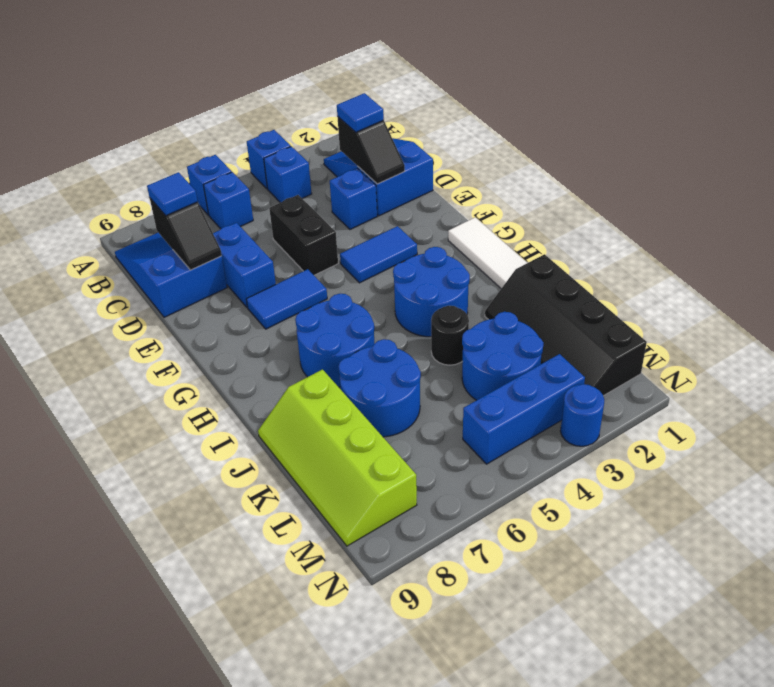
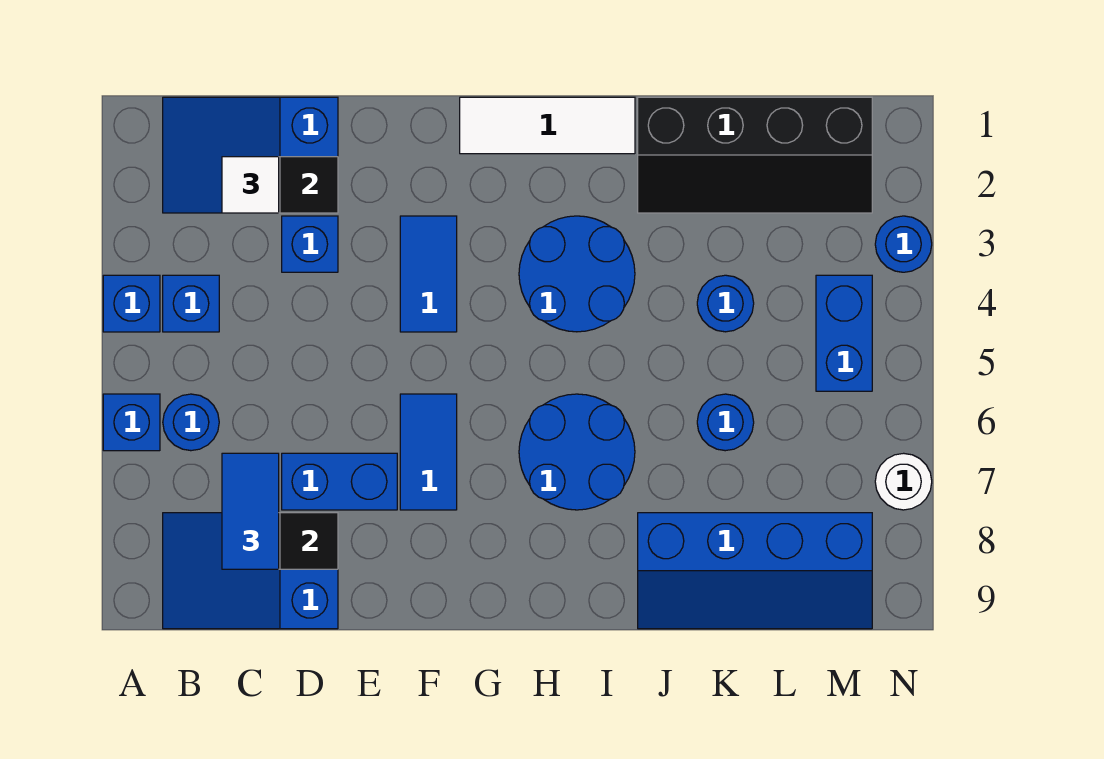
blue brick B6 level 1 -> blue round brick B6 level 1
blue tile C2 level 3 -> white tile C2 level 3
blue tile C8 level 3 -> blue tile C7:C8 level 3
black brick D5:E5 level 1 -> none
black round brick J4 level 1 -> none
blue round brick J6:K7 level 1 -> blue round brick K6 level 1
lime slope J8:M9 level 1 top 8 -> blue slope J8:M9 level 1 top 8
blue round brick K3:L4 level 1 -> blue round brick K4 level 1
blue brick M3:M5 level 1 -> blue brick M4:M5 level 1
none -> white round brick N7 level 1

